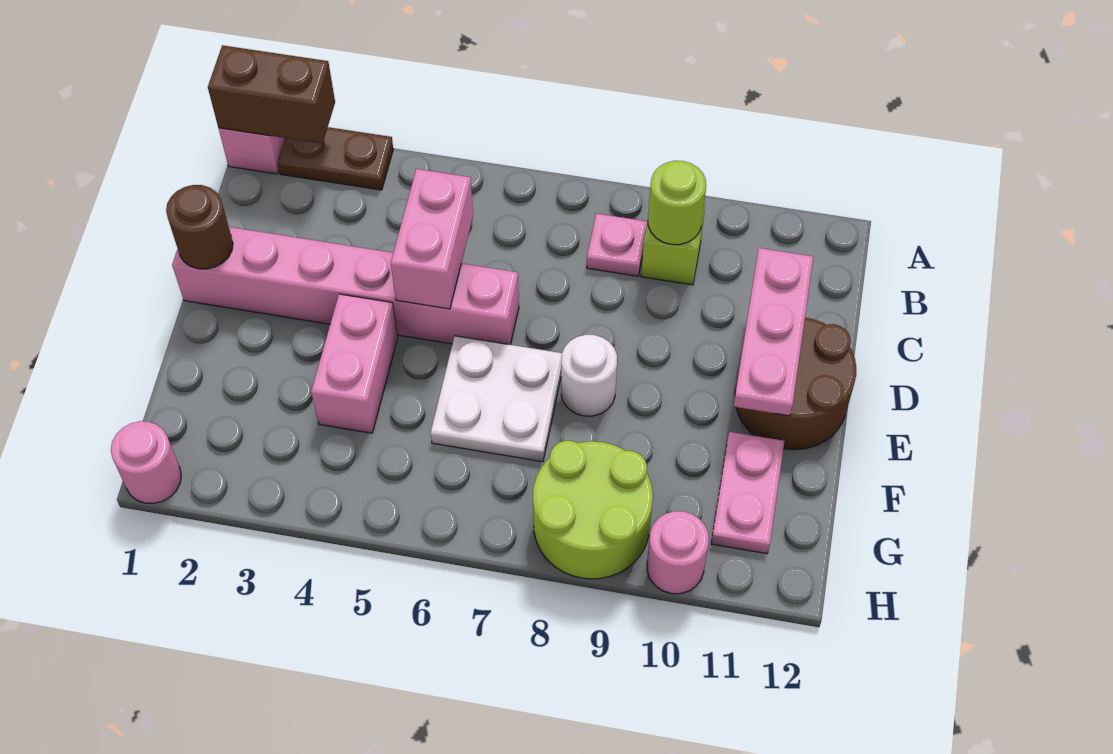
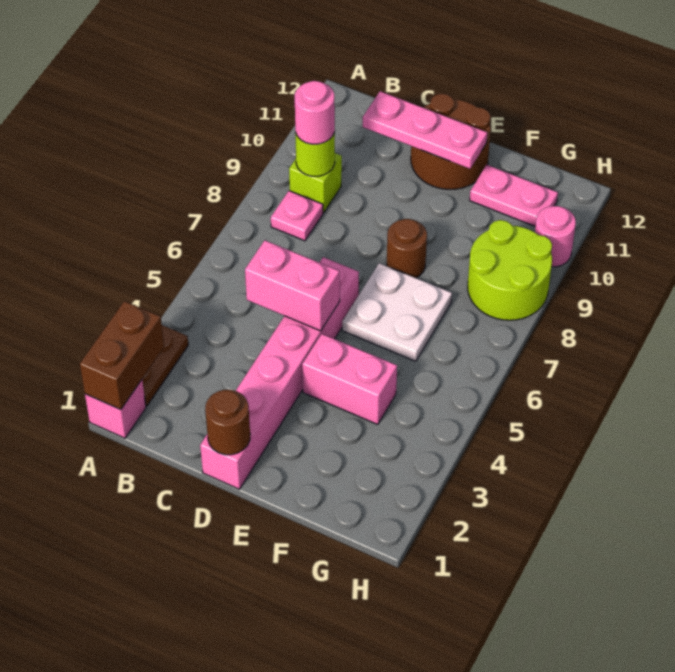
white round brick E8 level 1 -> brown round brick E8 level 1
pink round brick H1 level 1 -> pink round brick B9 level 3

